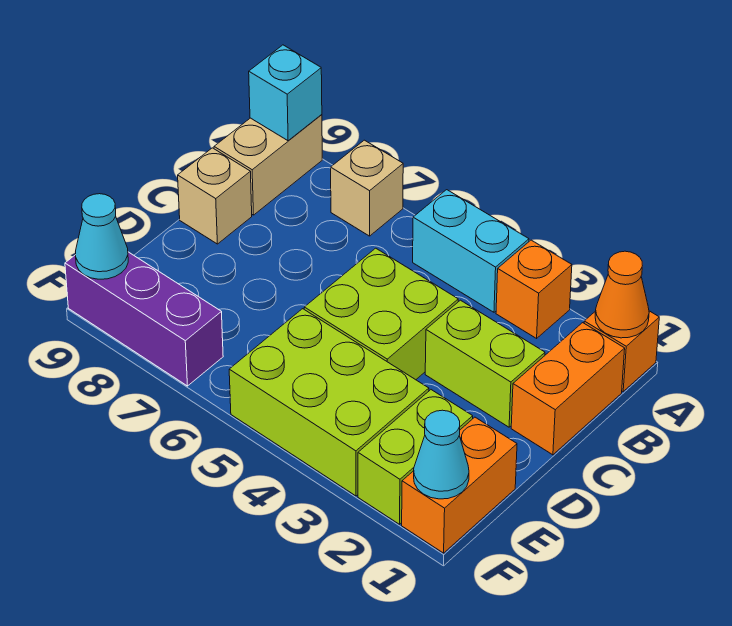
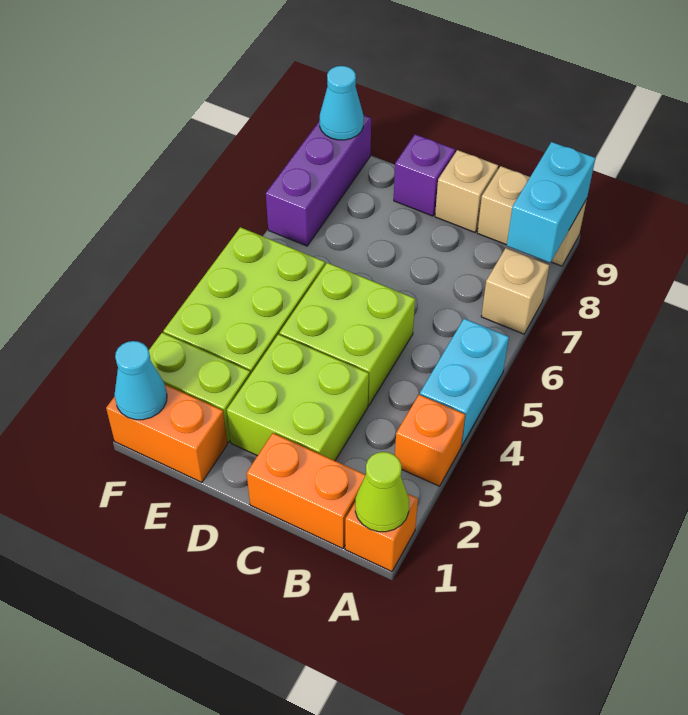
orange cone A1 level 2 -> lime cone A1 level 2
cyan brick A9 level 2 -> cyan brick A8:A9 level 2
lime brick C2:C3 level 1 -> lime brick C2:D3 level 1
none -> purple brick D9 level 1

